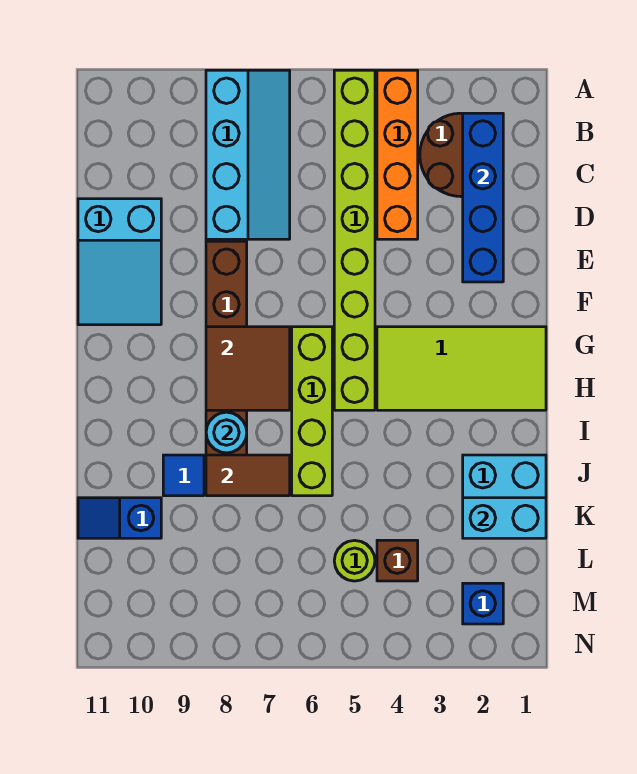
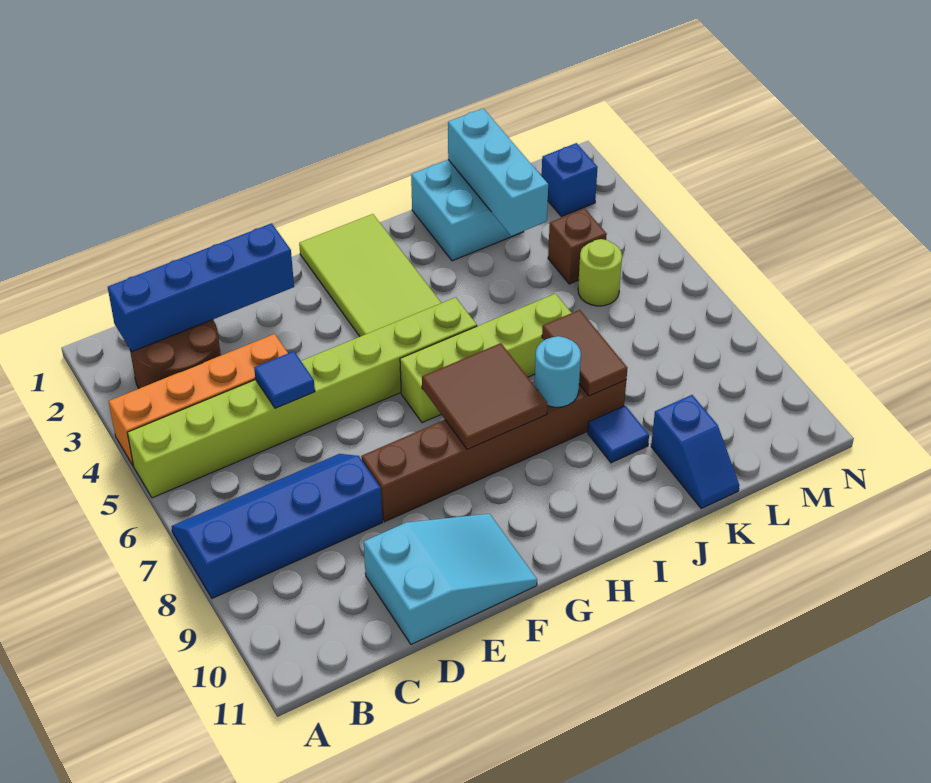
cyan slope A7:D8 level 1 top 8 -> blue slope A7:D8 level 1 top 8
none -> blue tile D5 level 2
cyan brick K1:K2 level 2 -> cyan brick K1:K3 level 2

